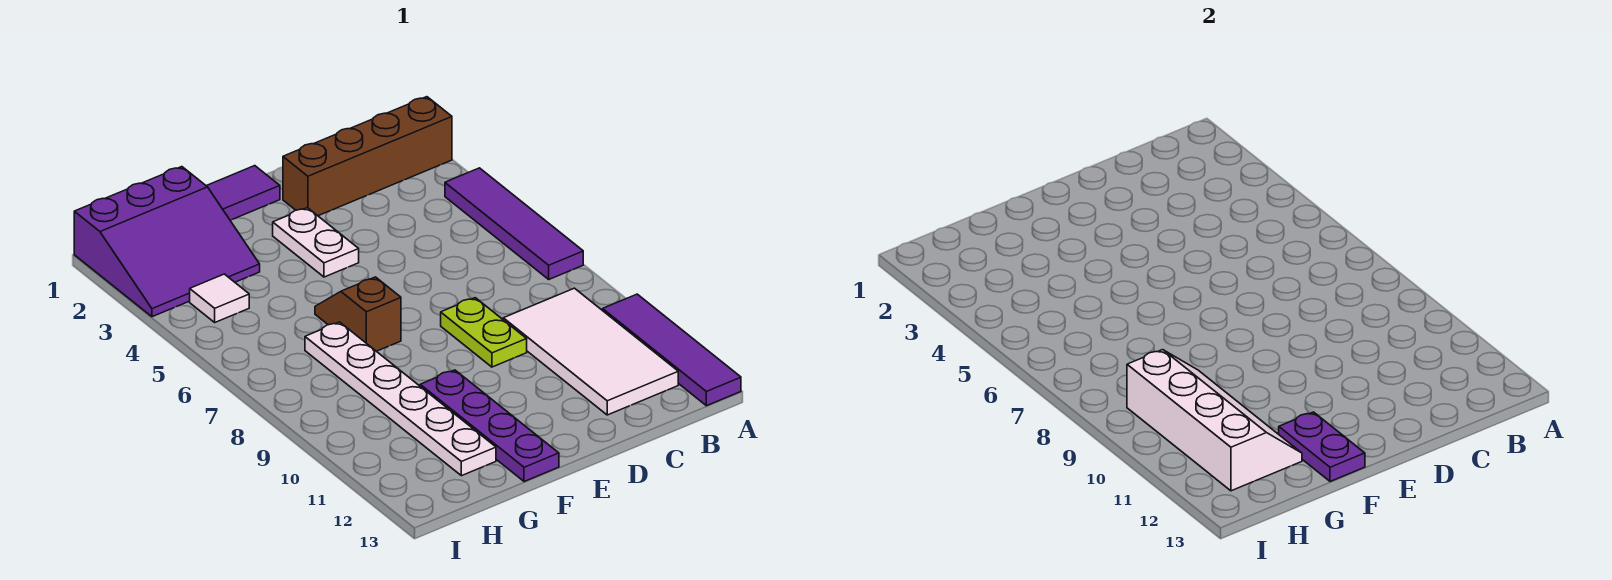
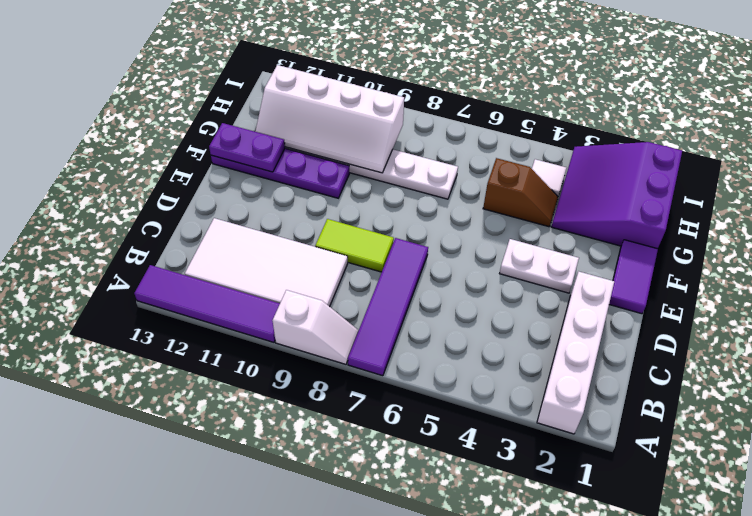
brown brick A2:D2 level 1 -> white brick A2:D2 level 1
purple tile A4:A7 level 1 -> purple tile A7:D7 level 1
none -> white slope A8:A9 level 1 top 9
lime plate D8:D9 level 1 -> lime tile D8:D9 level 1
brown slope F6:F7 level 1 top 7 -> brown slope G4:G5 level 1 top 5

